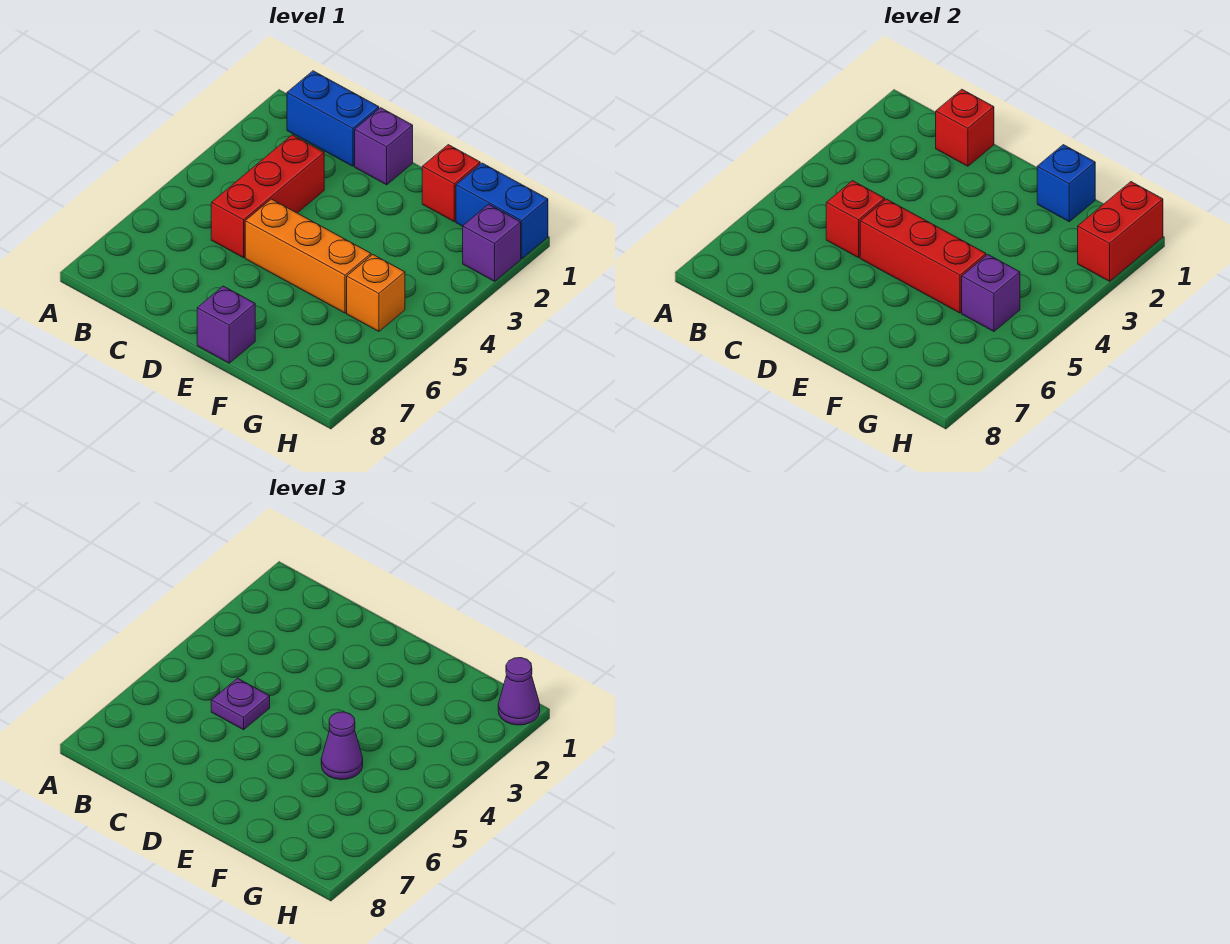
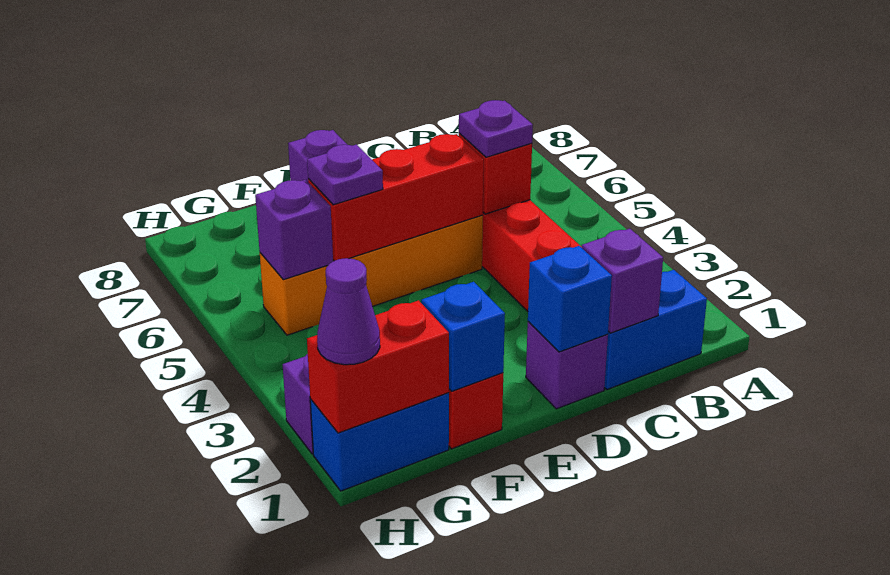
red brick C1 level 2 -> purple brick C1 level 2
none -> blue brick D1 level 2
purple cone F5 level 3 -> purple plate F5 level 3
red brick H1:H2 level 2 -> red brick G1:H1 level 2

